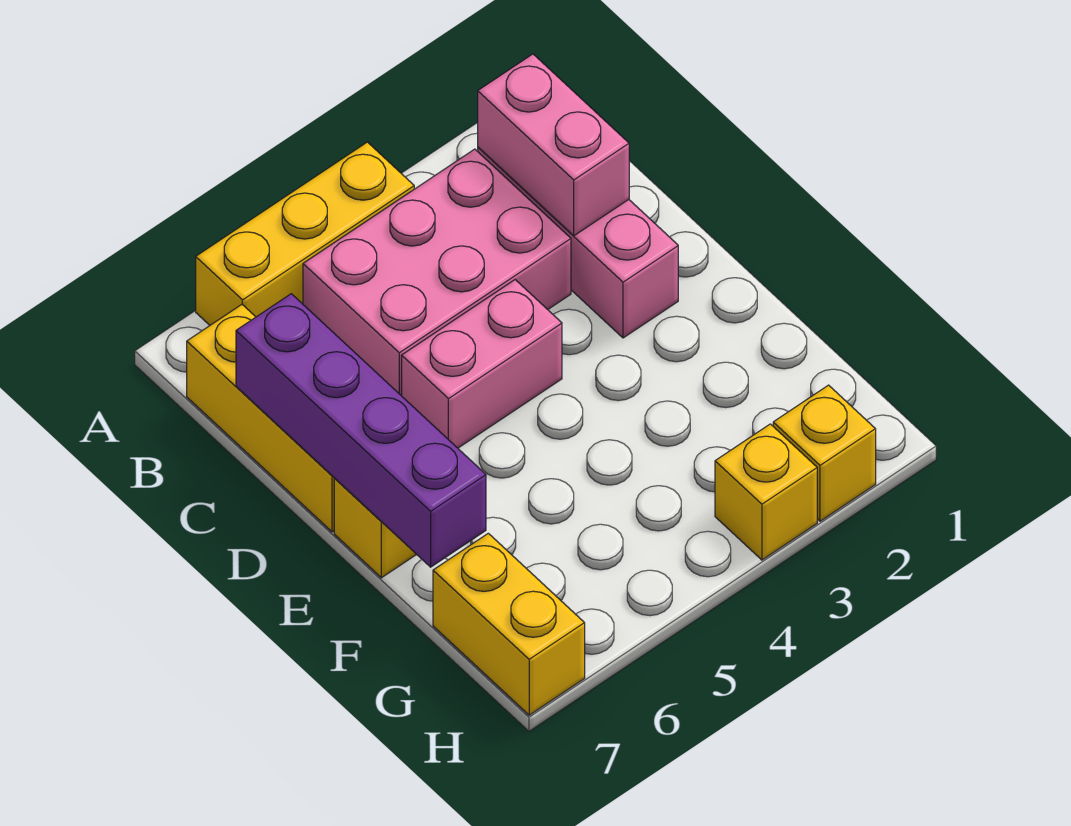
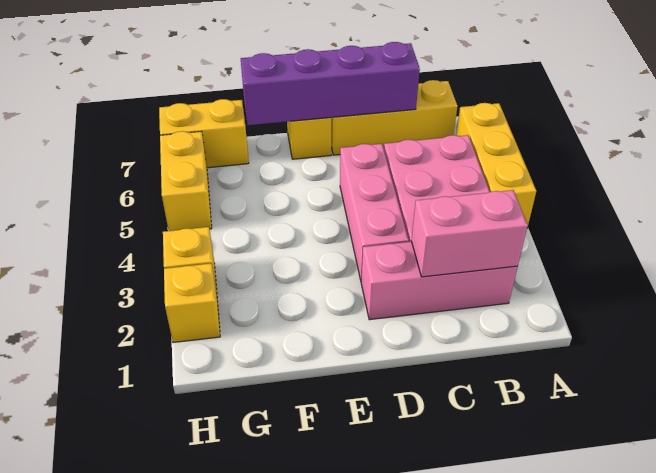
pink brick D4:D5 level 1 -> pink brick D3:D5 level 1
none -> yellow brick H5:H6 level 1

